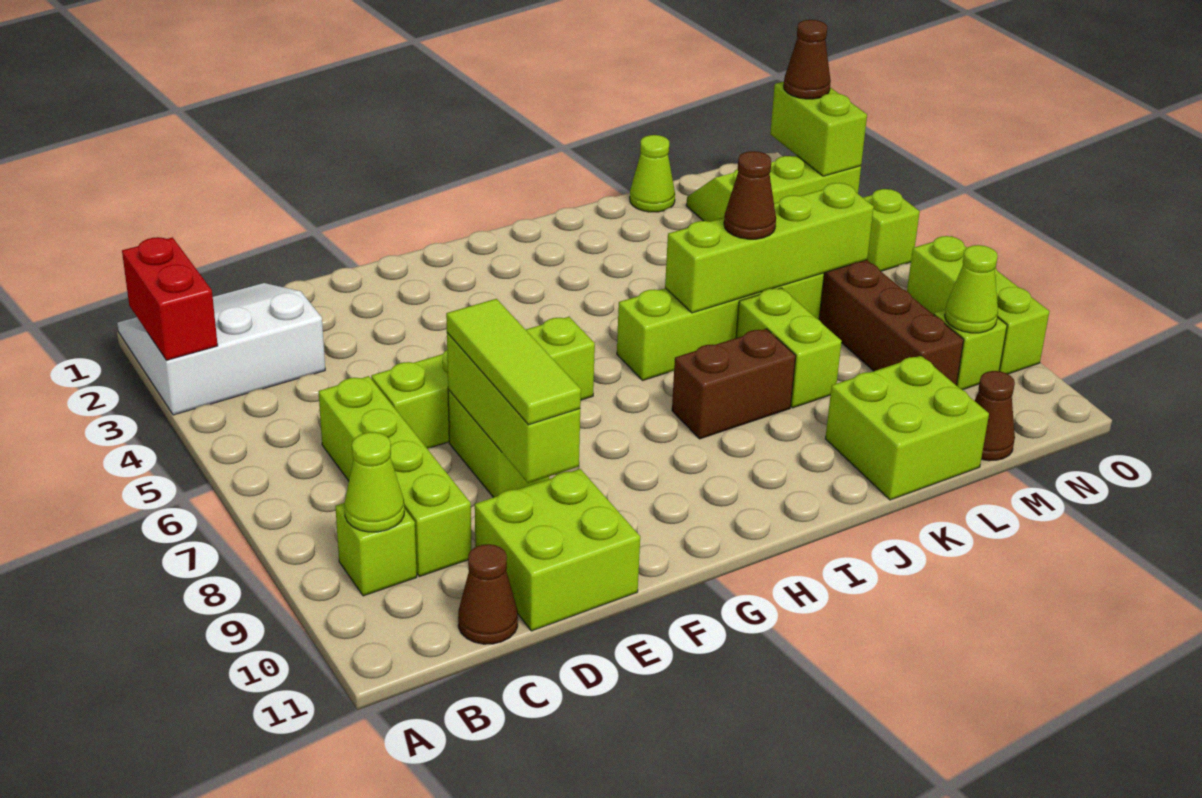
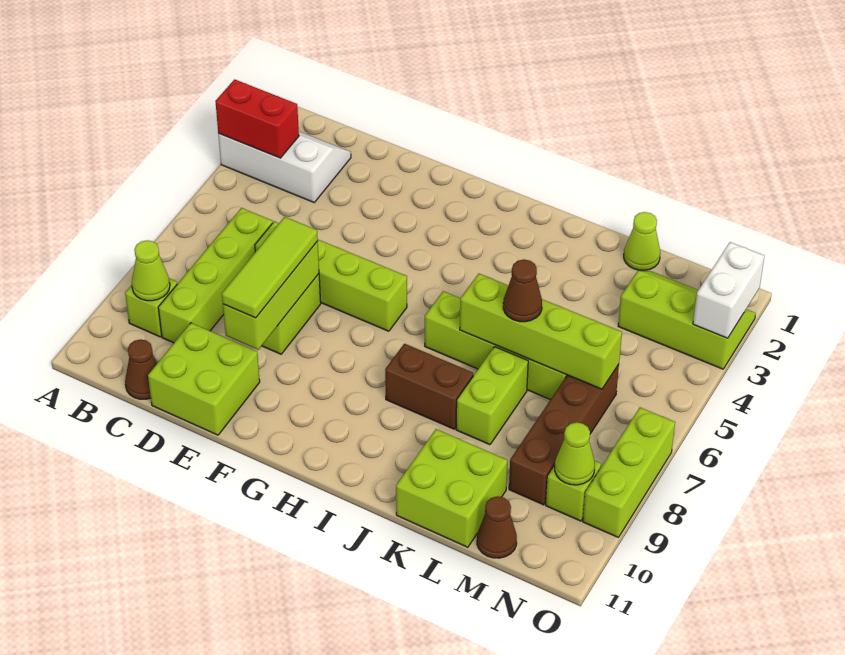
white slope A1:C3 level 1 top 3 -> white slope A2:C3 level 1 top 3
red brick A2:A3 level 2 -> red brick A3:B3 level 2
lime brick O2:O3 level 2 -> white brick O2:O3 level 2
brown cone O2 level 3 -> none
lime brick O5 level 1 -> none

